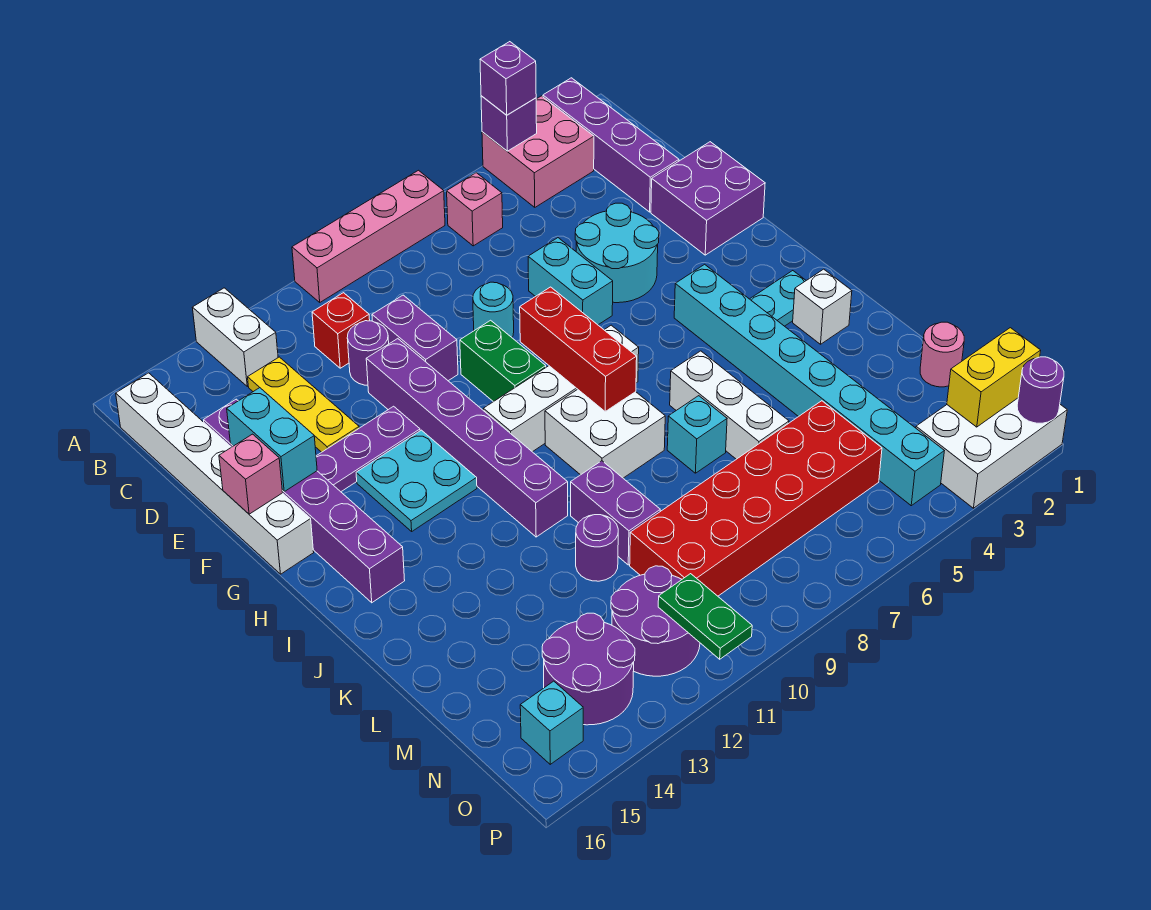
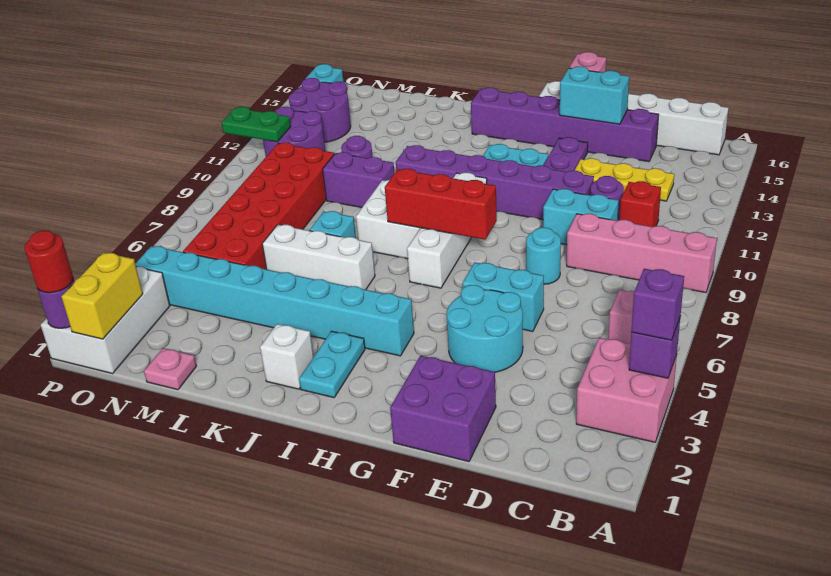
purple brick A2:D2 level 1 -> none
pink brick A7:A10 level 1 -> pink brick A9:D9 level 1
white brick A13:B13 level 1 -> none
purple brick D10:E10 level 1 -> cyan brick D10:E10 level 1
green brick F9:G9 level 1 -> none
pink round brick M1 level 1 -> pink plate M1 level 1
none -> red round brick P1 level 3

